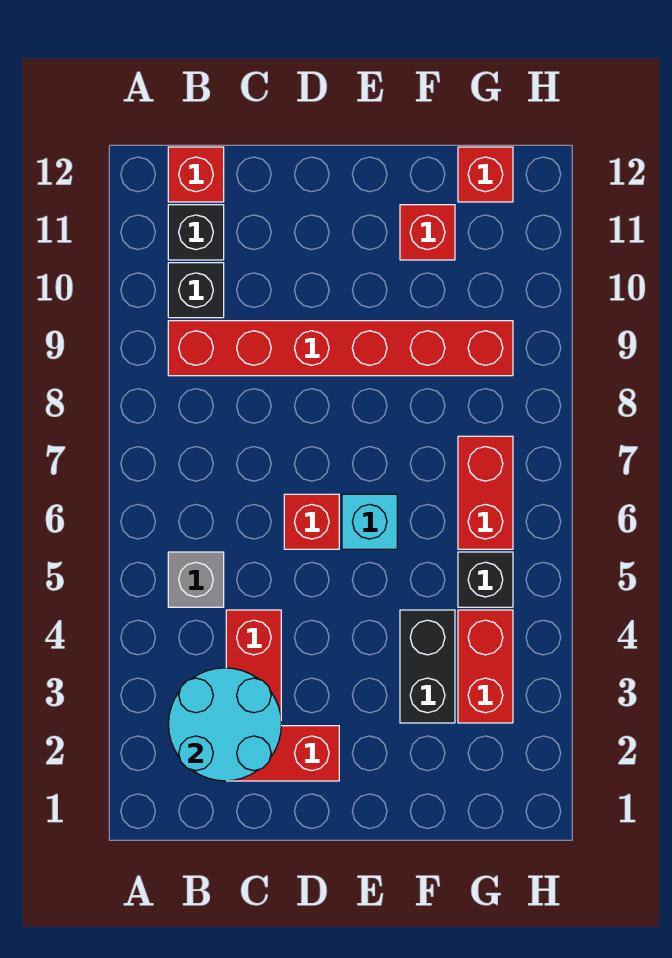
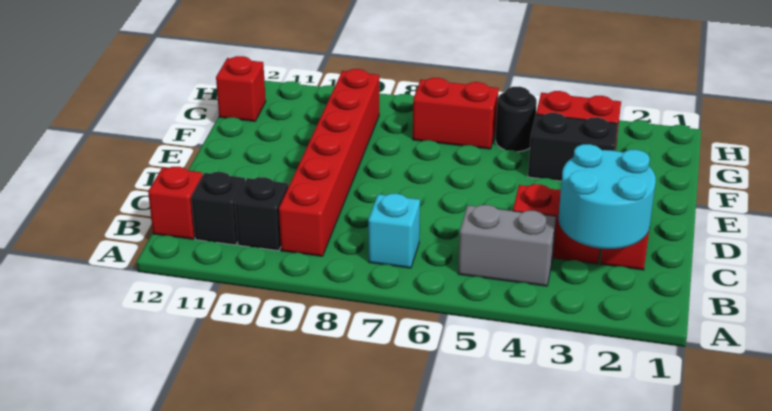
grey brick B5 level 1 -> grey brick B4:B5 level 1
red brick D6 level 1 -> none
cyan brick E6 level 1 -> cyan brick B7 level 1
red brick F11 level 1 -> none
black brick G5 level 1 -> black round brick G5 level 1

